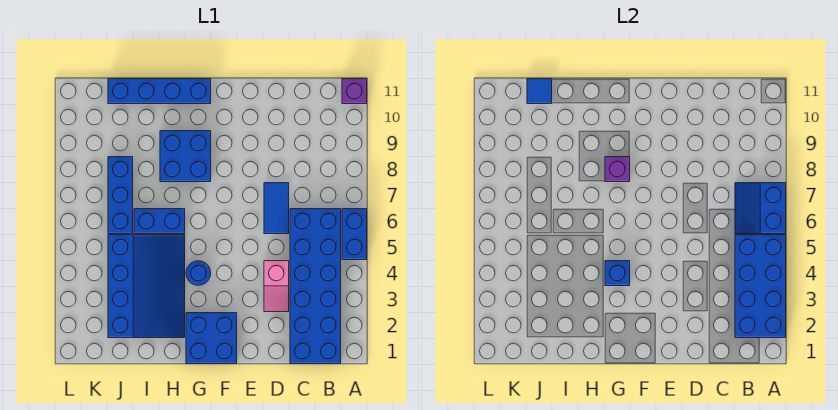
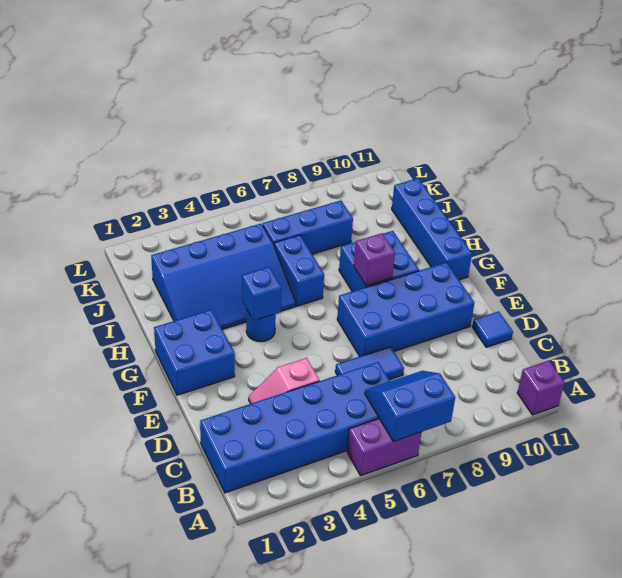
blue brick A2:B5 level 2 -> blue brick E7:F10 level 1
blue brick A5:A6 level 1 -> purple brick A5:A6 level 1
blue tile J11 level 2 -> blue tile D11 level 1

